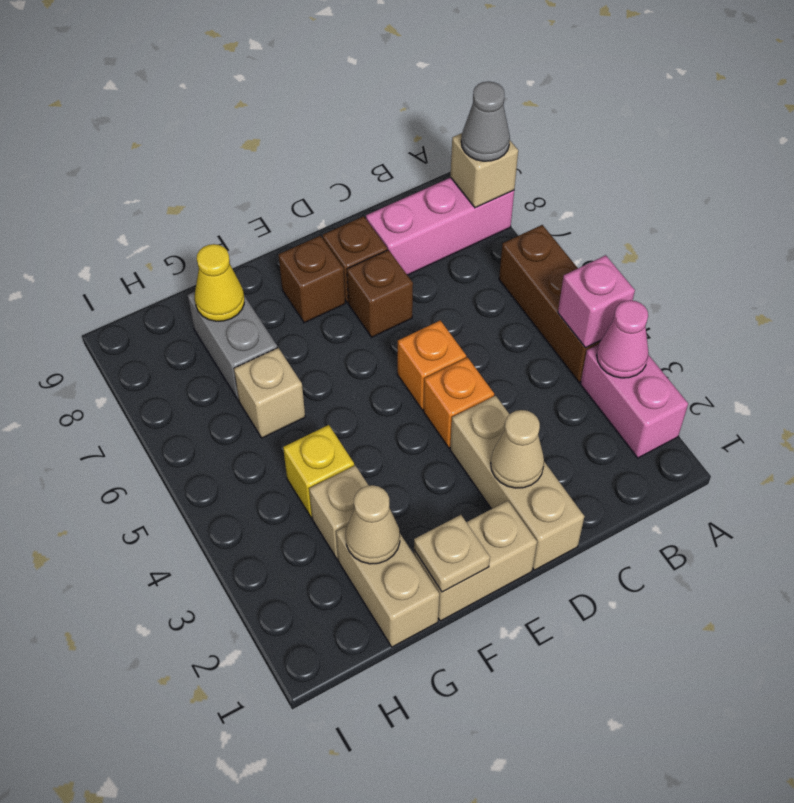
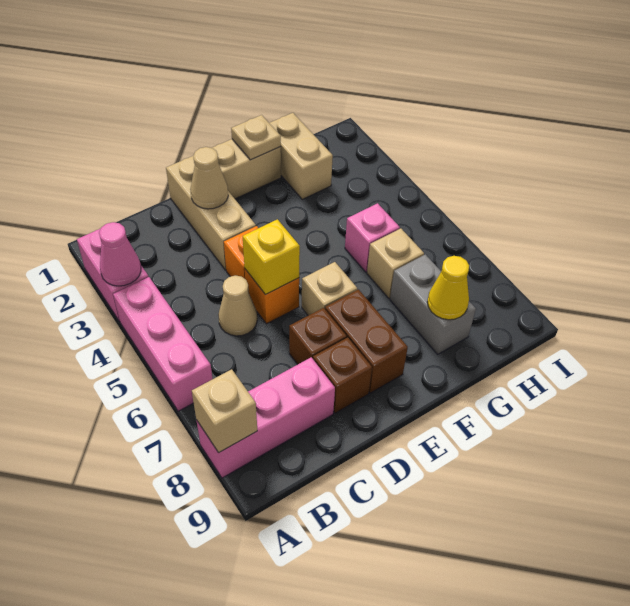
brown brick A4:A6 level 1 -> pink brick A4:A6 level 1
pink brick A4 level 2 -> pink brick G5 level 1
grey cone A8 level 3 -> none
brown brick E8 level 1 -> brown brick E7:E8 level 1
tan cone G2 level 2 -> tan cone C5 level 1
tan brick G3 level 1 -> tan brick E6 level 1
yellow brick G4 level 1 -> yellow brick D5 level 2

